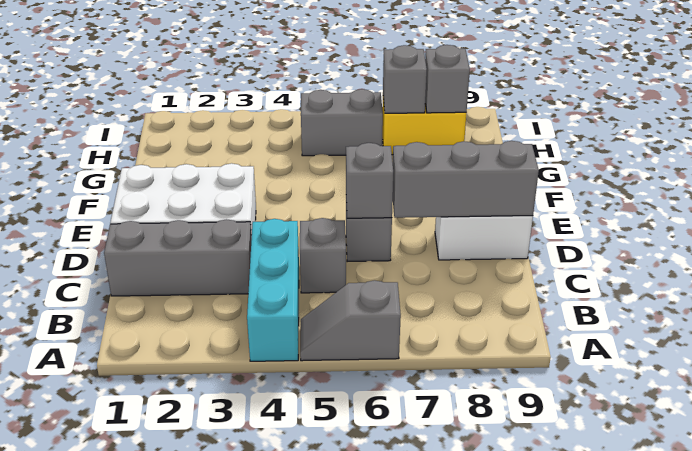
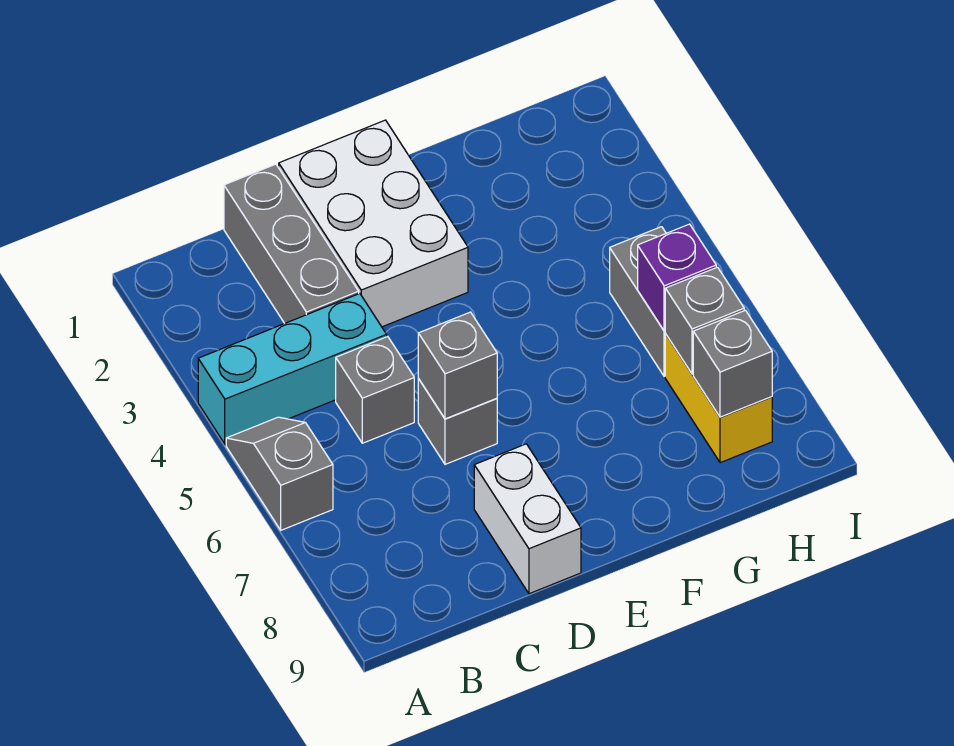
grey brick D7:D9 level 2 -> none
none -> purple brick H6 level 2

